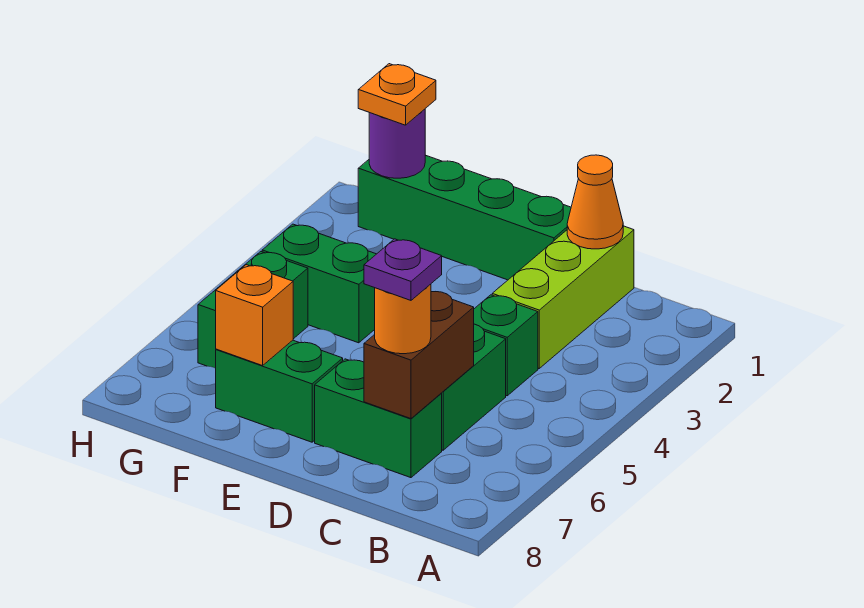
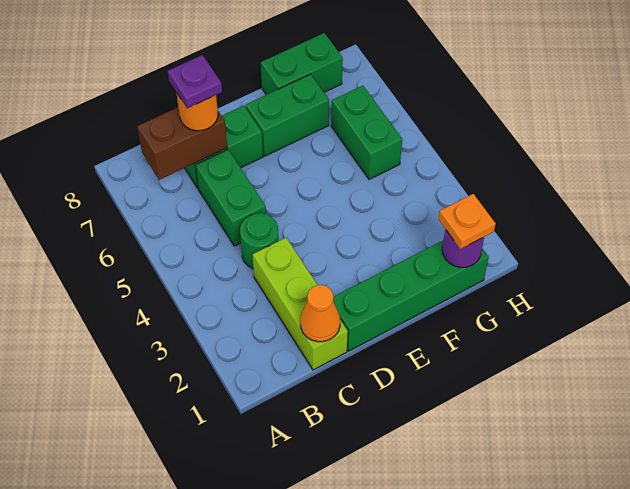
green brick C4 level 1 -> green round brick C4 level 1
brown brick C6:C7 level 2 -> brown brick B7:C7 level 2
green brick F4:G4 level 1 -> green brick F8:G8 level 1
orange brick F7 level 2 -> none

